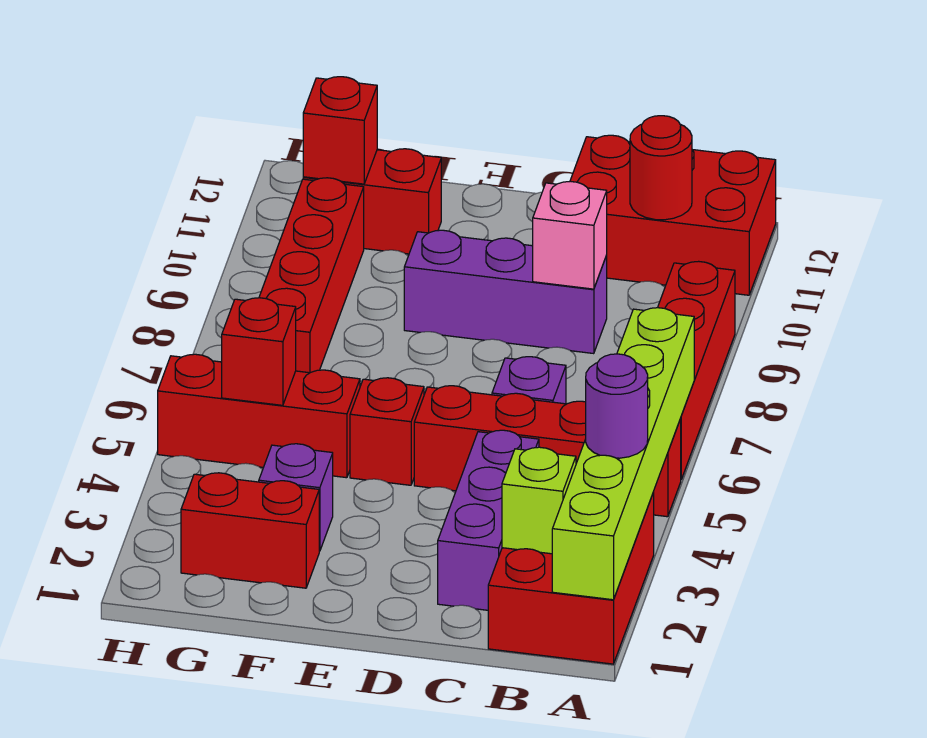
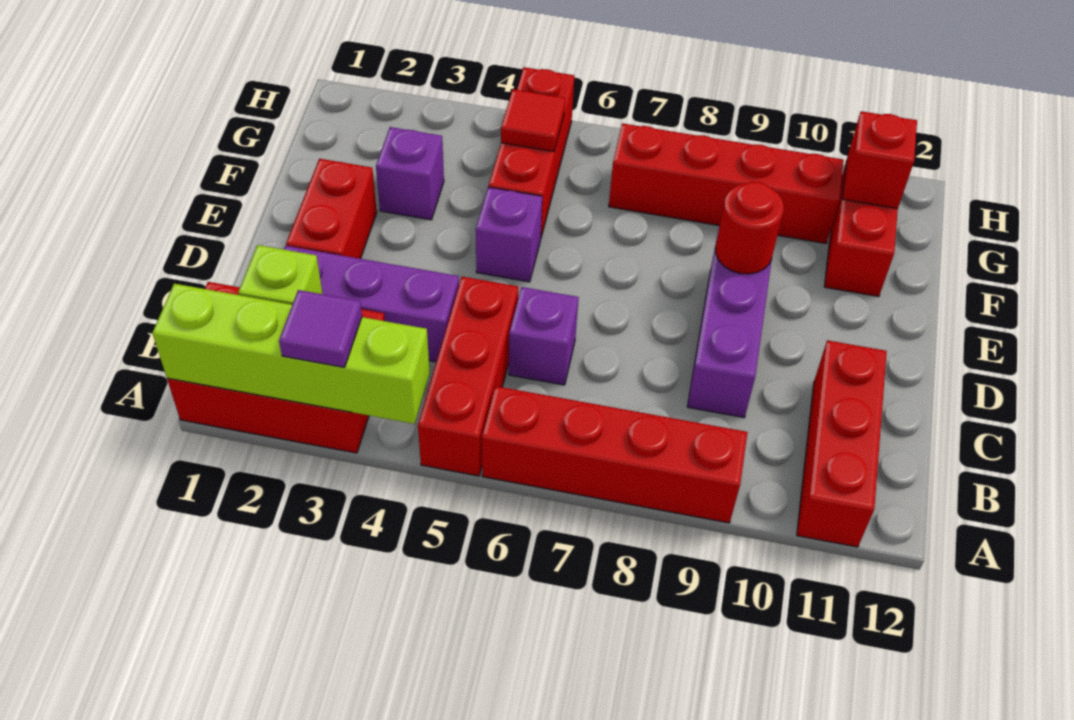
lime brick A1:A6 level 2 -> lime brick A1:A4 level 2
purple round brick A3 level 3 -> purple tile A3 level 3
red brick A5:D5 level 1 -> red brick A5:C5 level 1
red brick A11:C12 level 1 -> red brick A11:C11 level 1
red round brick B11 level 2 -> red round brick E9 level 2
pink brick C9 level 2 -> none
red brick E5 level 1 -> purple brick E5 level 1
red brick F2:G2 level 1 -> red brick D2:E2 level 1
red brick G5 level 2 -> red tile G5 level 2

